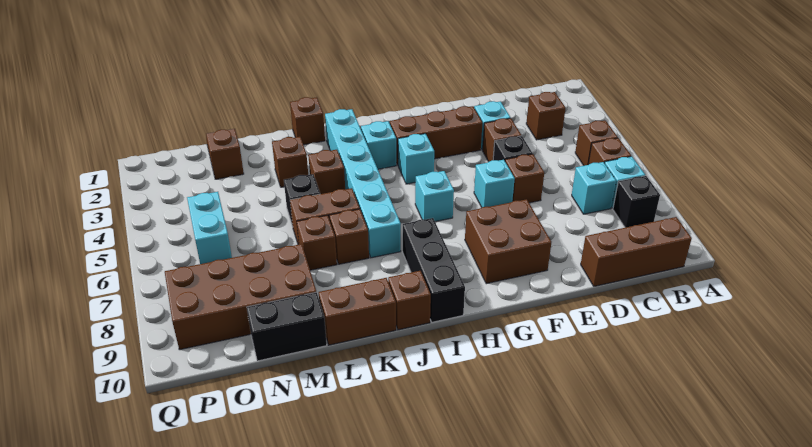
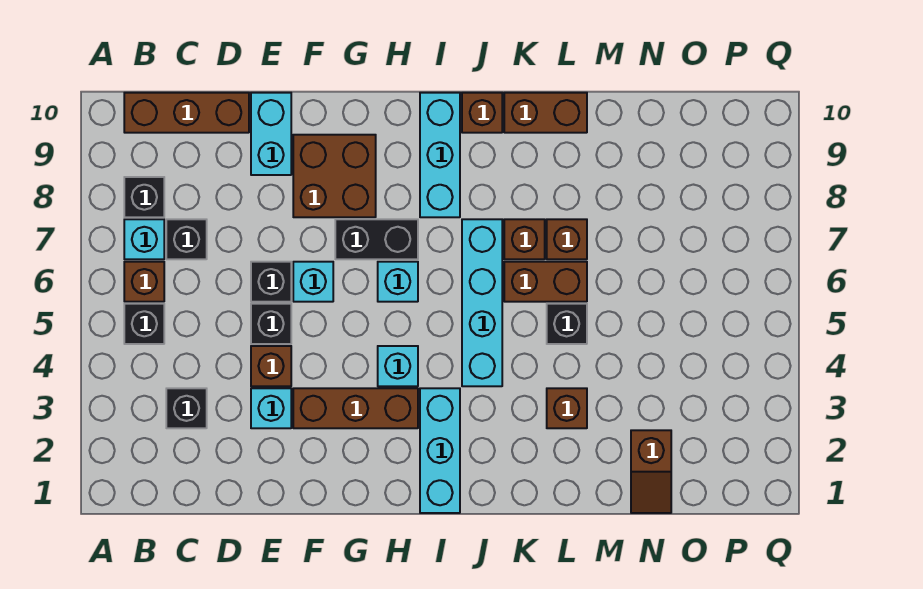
brown brick B5 level 1 -> black brick B5 level 1
brown brick C3 level 1 -> black brick C3 level 1
cyan brick C7 level 1 -> black brick C7 level 1
brown brick E6 level 1 -> black brick E6 level 1
cyan brick I3 level 1 -> cyan brick I1:I3 level 1
black brick I8:I10 level 1 -> cyan brick I8:I10 level 1
cyan brick J2:J7 level 1 -> cyan brick J4:J7 level 1
brown brick K1 level 1 -> none
brown brick K4 level 1 -> none
brown brick M8:P9 level 1 -> none
black brick M10:N10 level 1 -> black brick G7:H7 level 1
cyan brick O5:O6 level 1 -> cyan brick E9:E10 level 1

